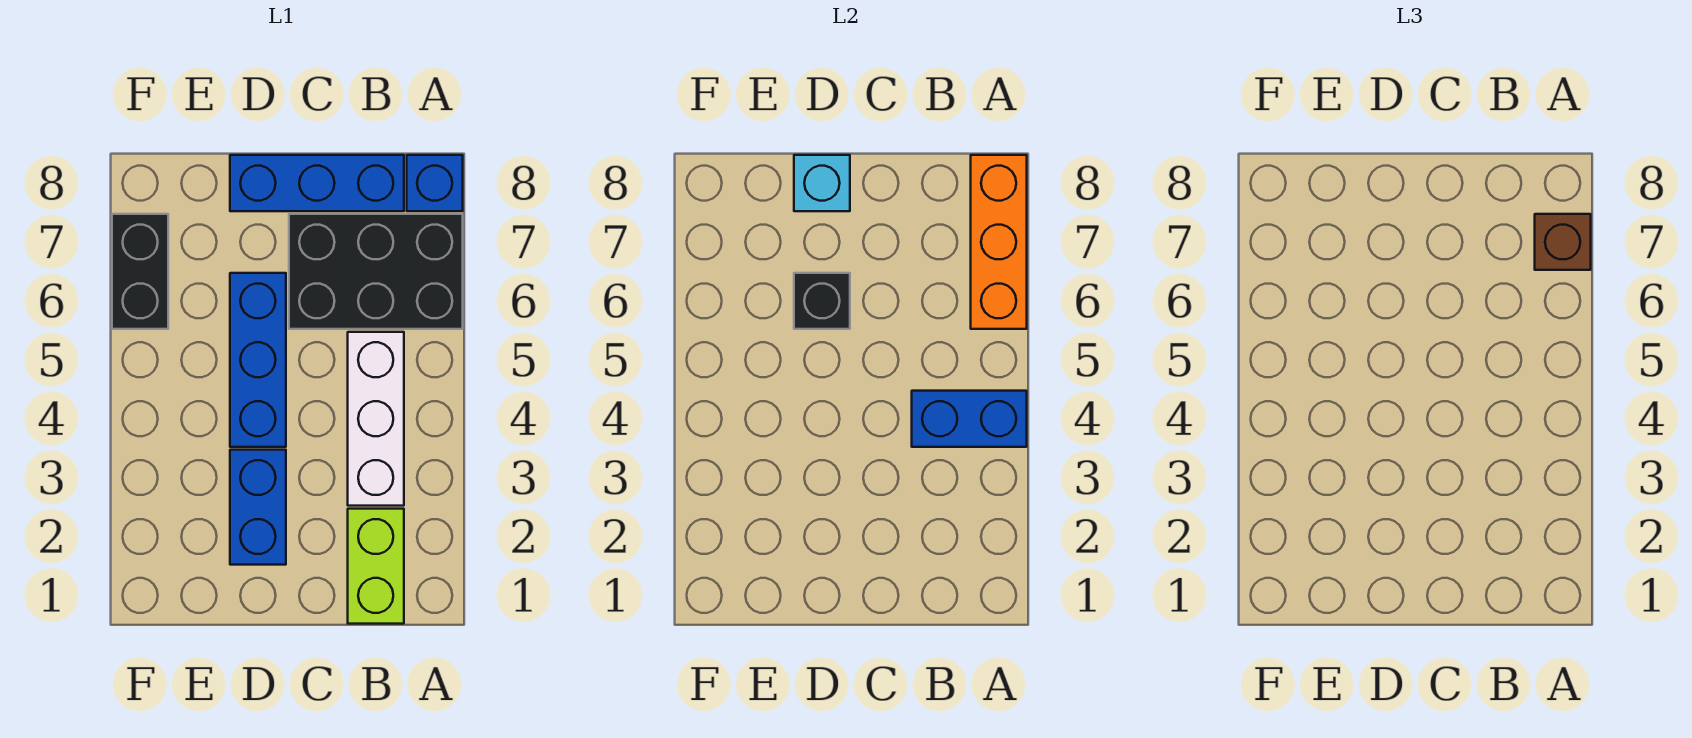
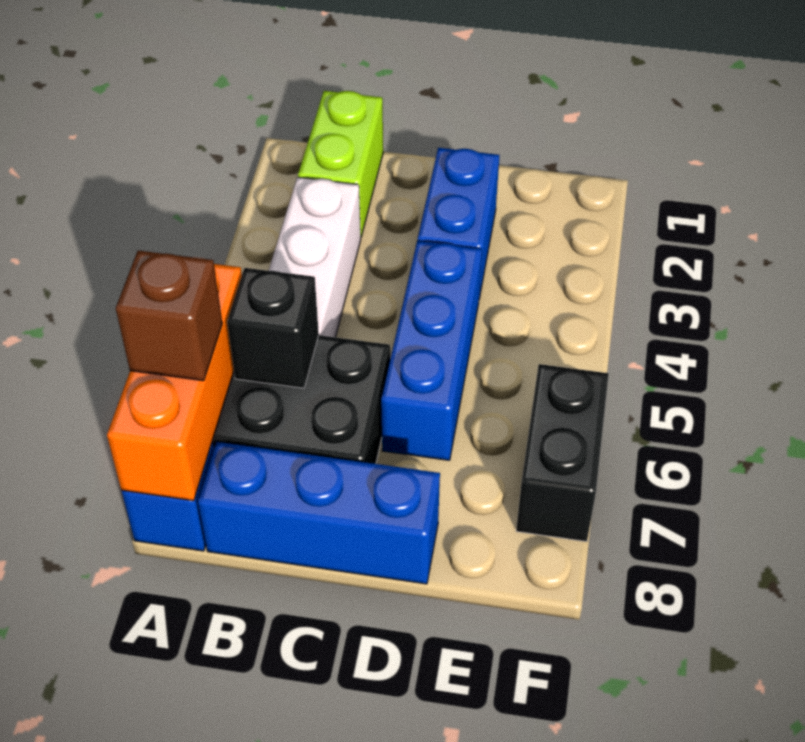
blue brick A4:B4 level 2 -> none
black brick D6 level 2 -> black brick B6 level 2
cyan brick D8 level 2 -> none

